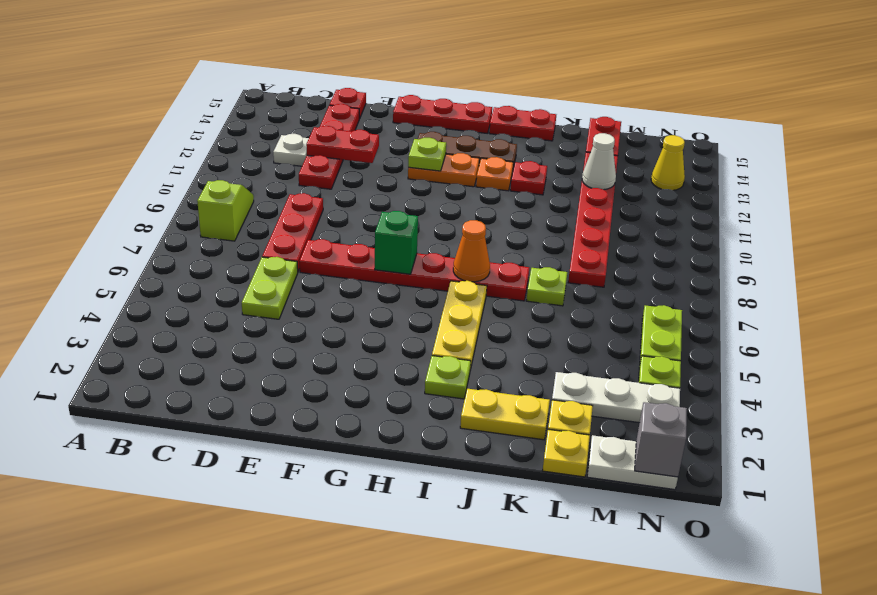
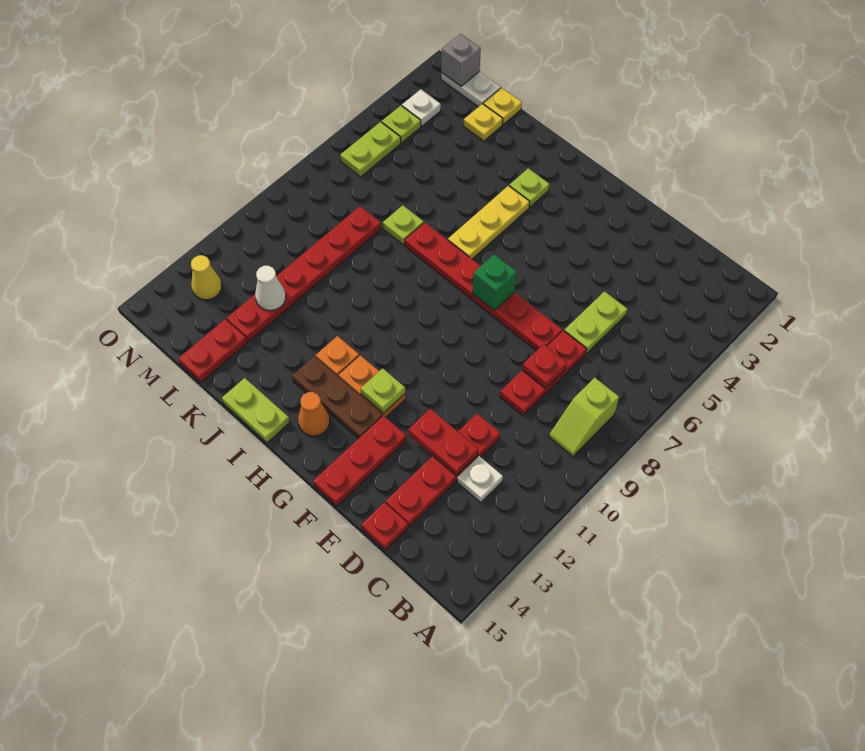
red plate F15:H15 level 1 -> red plate F13:F15 level 1
orange cone I7 level 2 -> orange cone H14 level 1
red plate I15:J15 level 1 -> lime plate I15:J15 level 1
yellow plate J2:K2 level 1 -> none
red plate J12 level 1 -> red plate D8 level 2
white plate L3:N3 level 1 -> white plate N3 level 1

